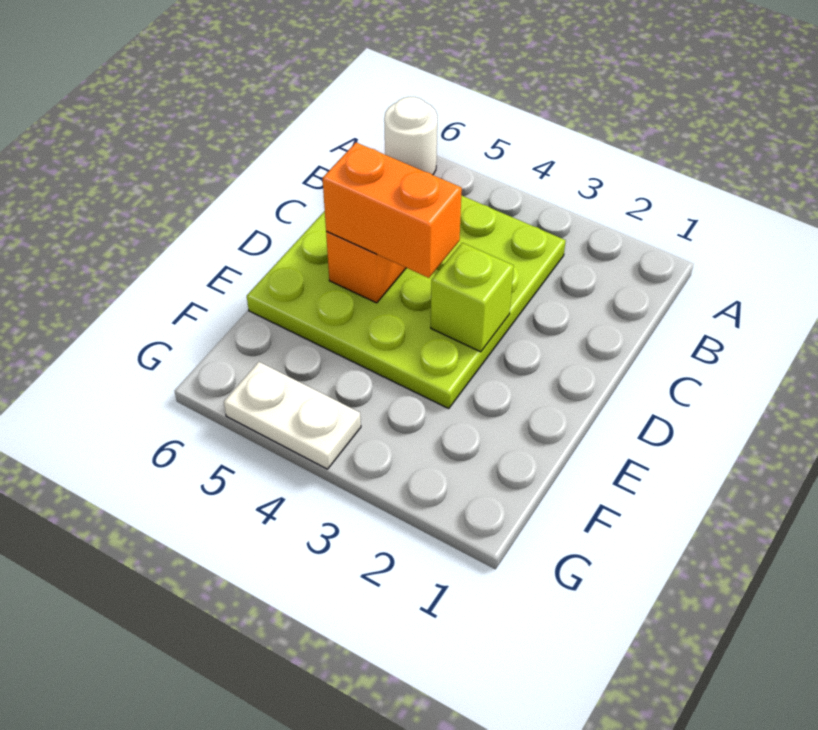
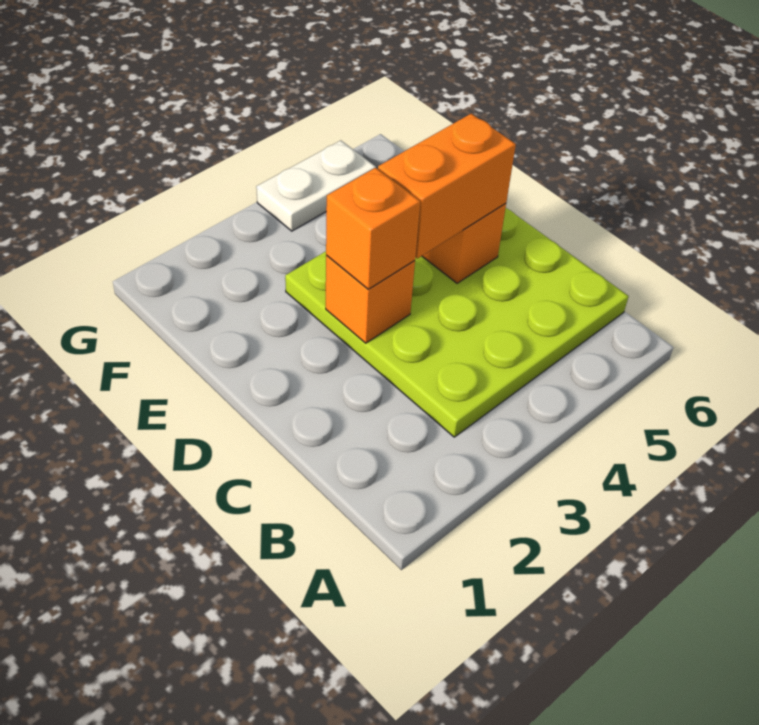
white round brick A6 level 1 -> none
lime brick D3 level 2 -> orange brick D3 level 2
none -> orange brick D3 level 3

